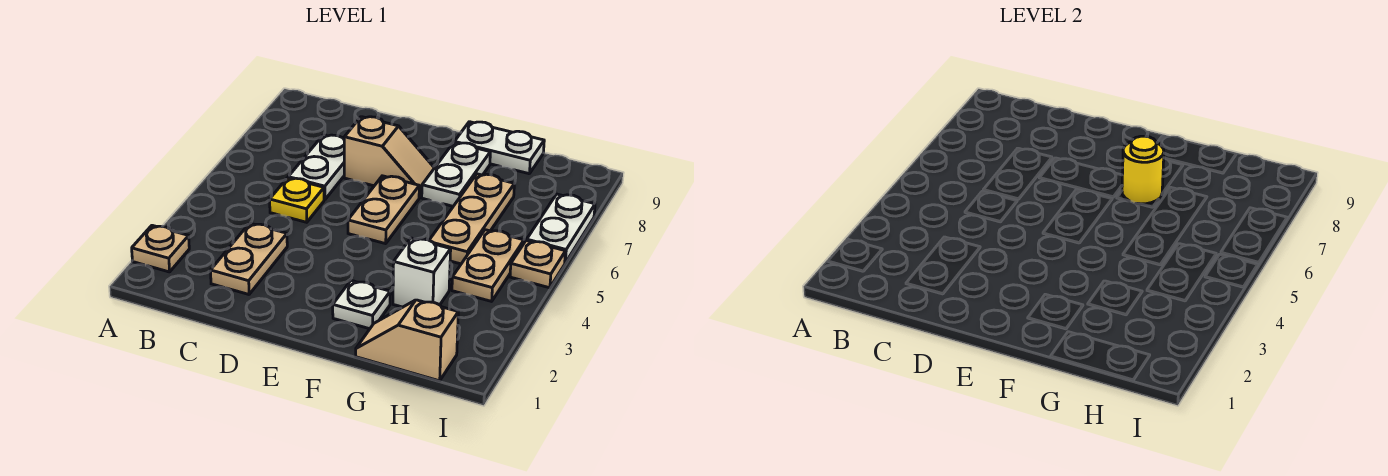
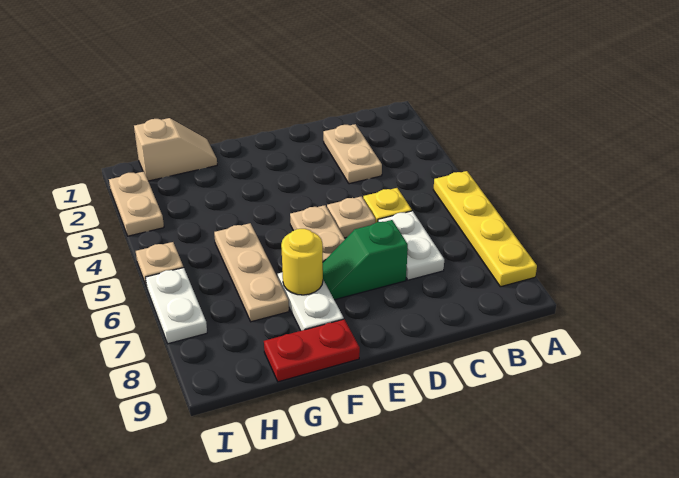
tan plate A2 level 1 -> tan plate D5 level 1
none -> yellow plate A5:A8 level 1
tan slope D7:E7 level 1 top D -> green slope D7:E7 level 1 top D
white plate F2 level 1 -> none
white plate F9:G9 level 1 -> red plate F9:G9 level 1
white brick G3 level 1 -> none
tan plate H4:H5 level 1 -> tan plate I2:I3 level 1

